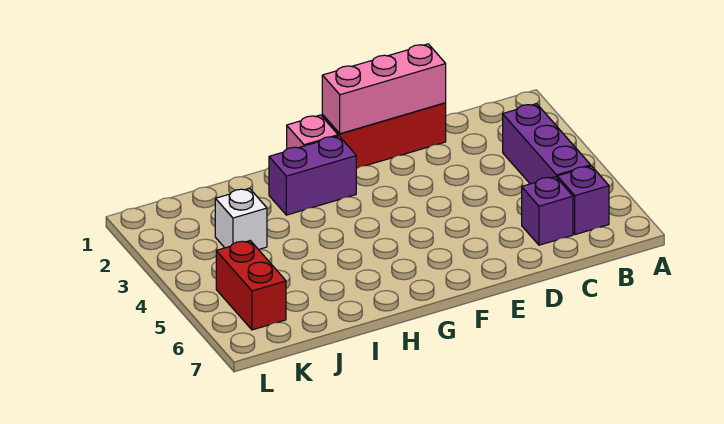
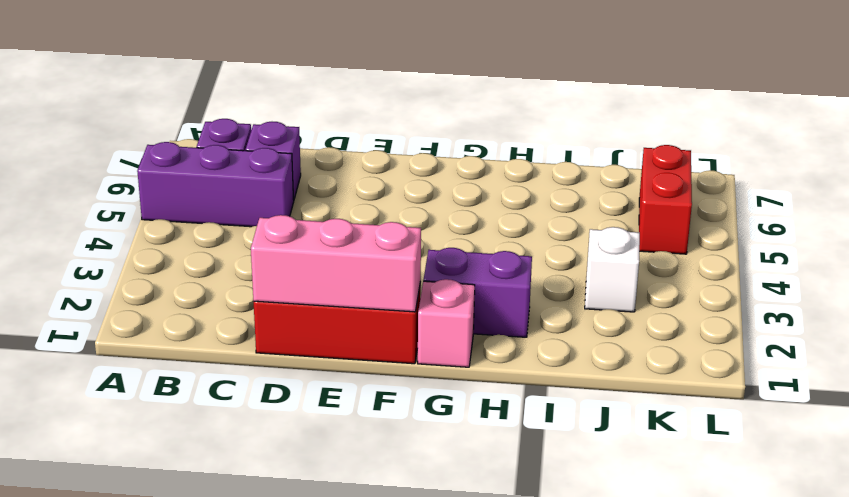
purple brick B3:B5 level 1 -> purple brick A5:C5 level 1

